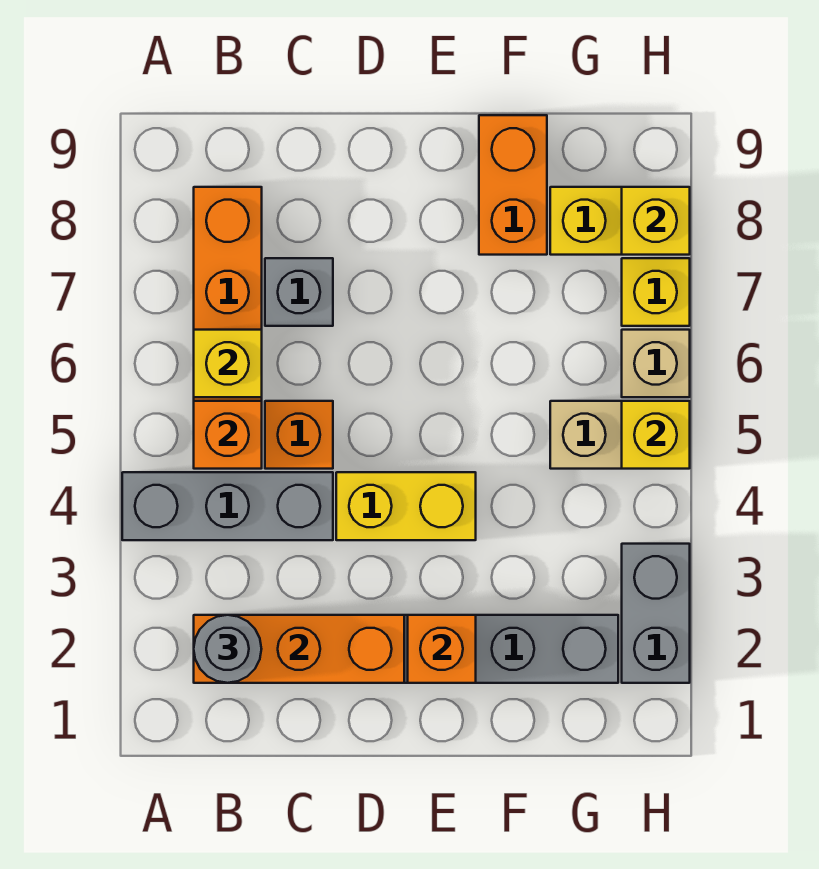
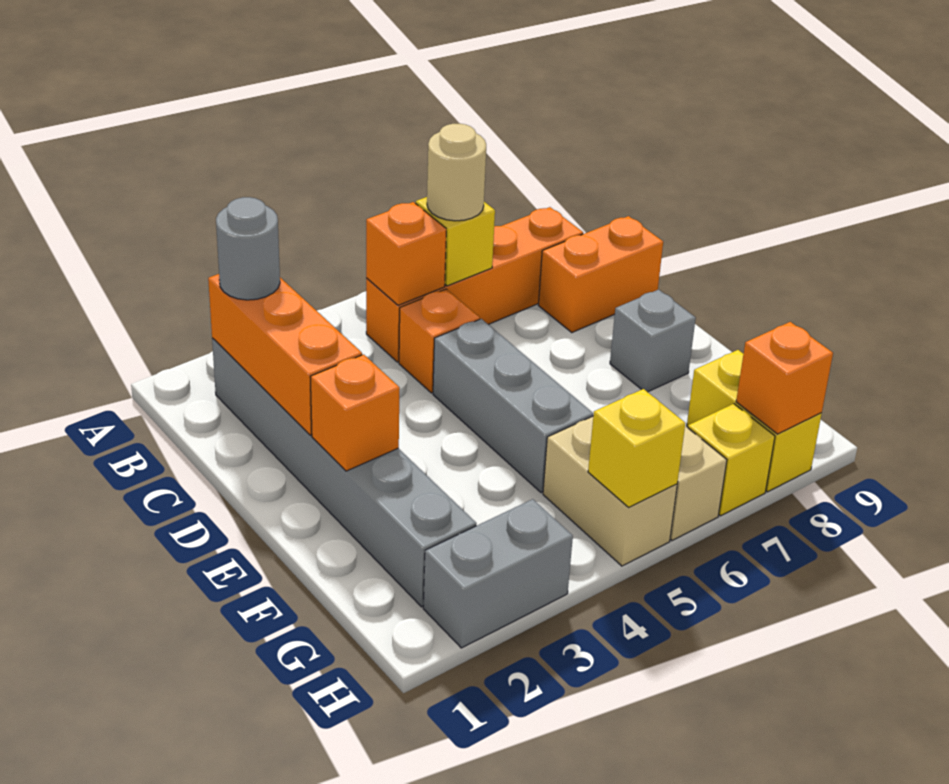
grey brick A4:C4 level 1 -> grey brick D5:F5 level 1
none -> tan round brick B6 level 3
grey brick C7 level 1 -> grey brick E8 level 1
yellow brick D4:E4 level 1 -> none
orange brick F8:F9 level 1 -> orange brick C8:C9 level 1
yellow brick H8 level 2 -> orange brick H8 level 2

